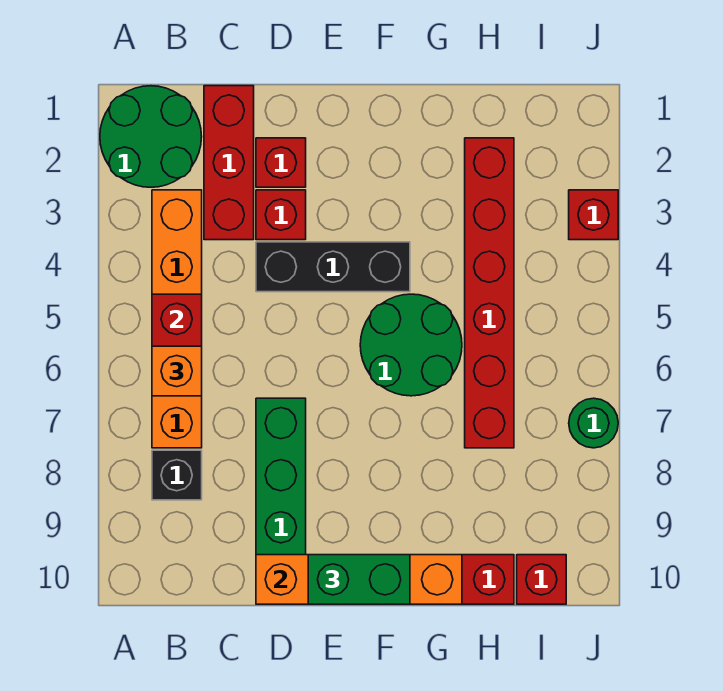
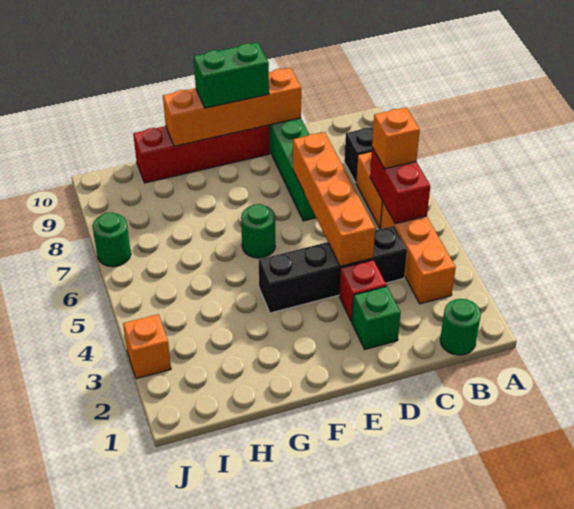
green round brick A1:B2 level 1 -> green round brick B1 level 1
red brick C1:C3 level 1 -> none
red brick D2 level 1 -> green brick D2 level 1
black brick D4:F4 level 1 -> black brick C4:F4 level 1
none -> orange brick D4:D7 level 2
green round brick F5:G6 level 1 -> green round brick F6 level 1
red brick H2:H7 level 1 -> none
red brick I10 level 1 -> none
red brick J3 level 1 -> orange brick J3 level 1

